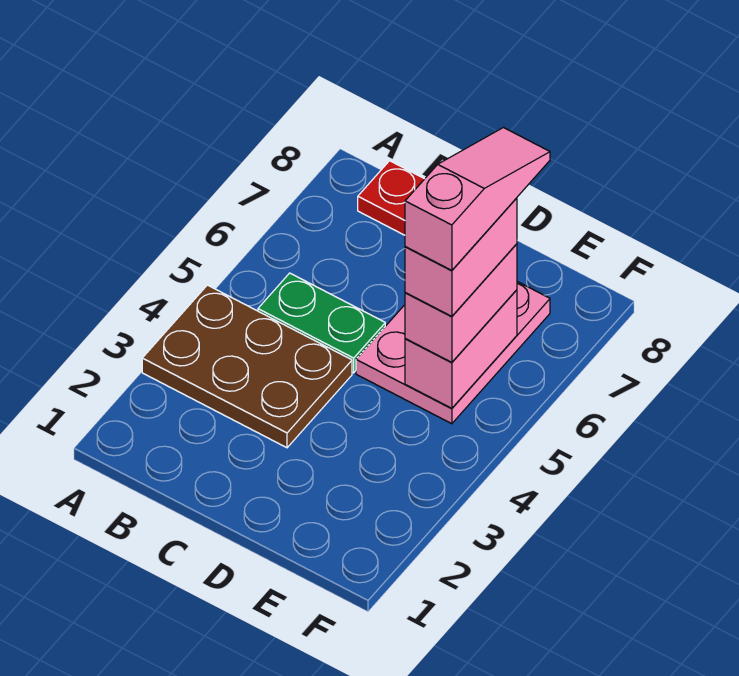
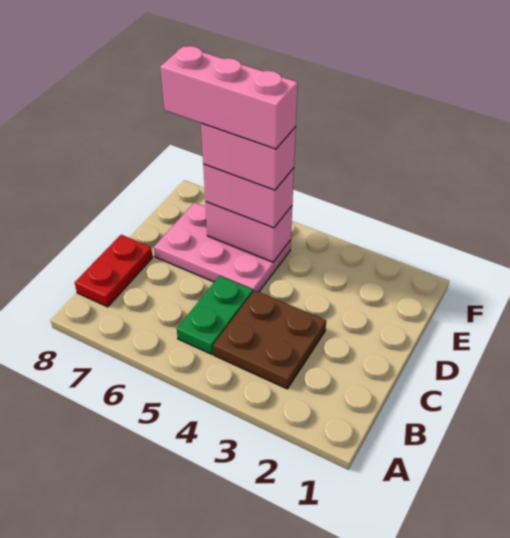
brown plate A3:C4 level 1 -> brown plate B3:C4 level 1
pink slope E5:E7 level 5 top 5 -> pink brick E5:E7 level 5

